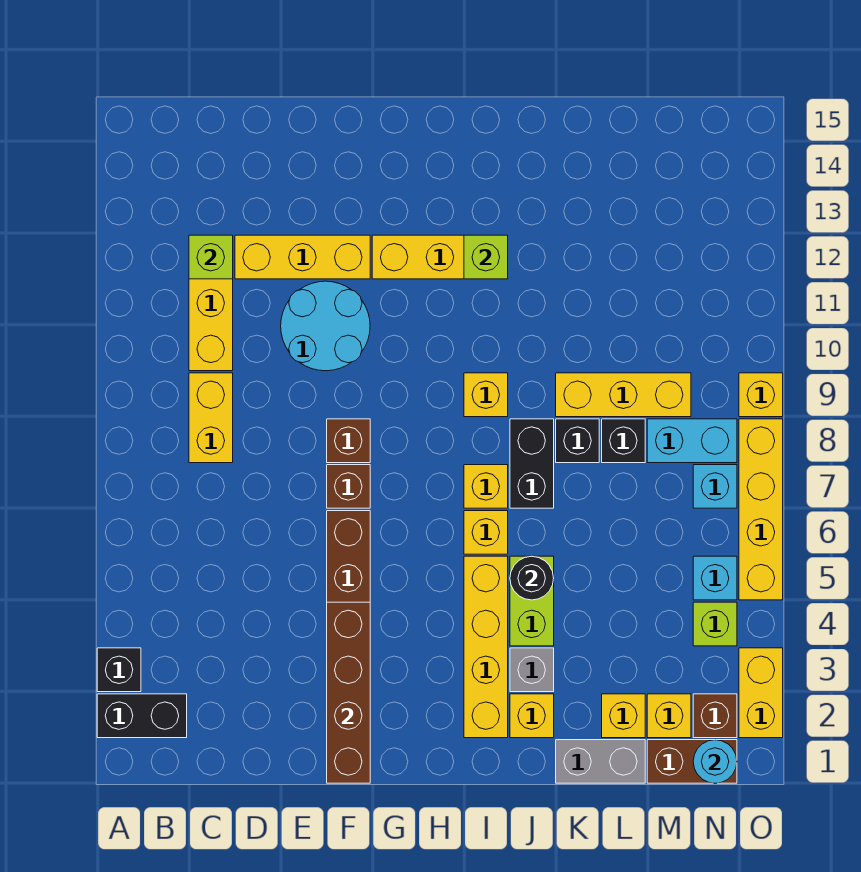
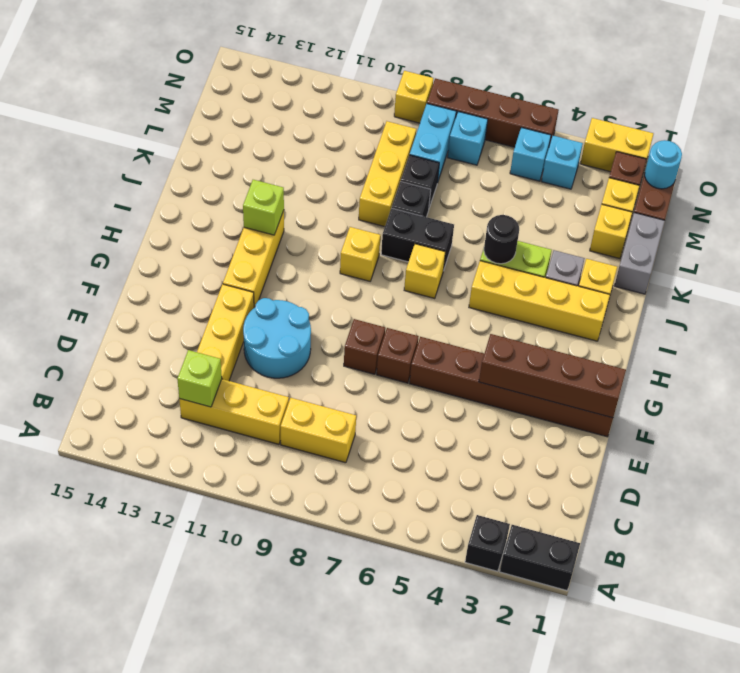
black brick A2:B2 level 1 -> black brick A1:A2 level 1
yellow brick I6 level 1 -> none
lime brick N4 level 1 -> cyan brick N4 level 1
yellow brick O5:O8 level 1 -> brown brick O5:O8 level 1

